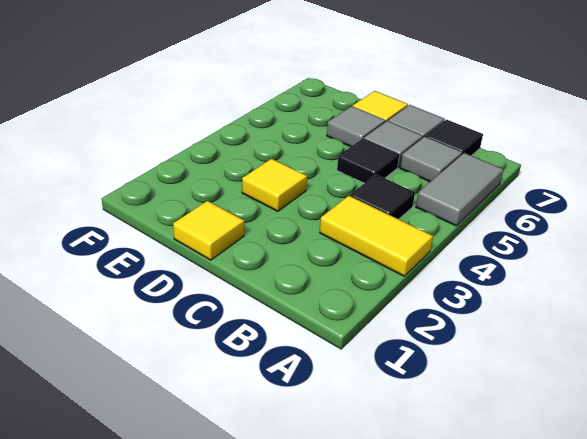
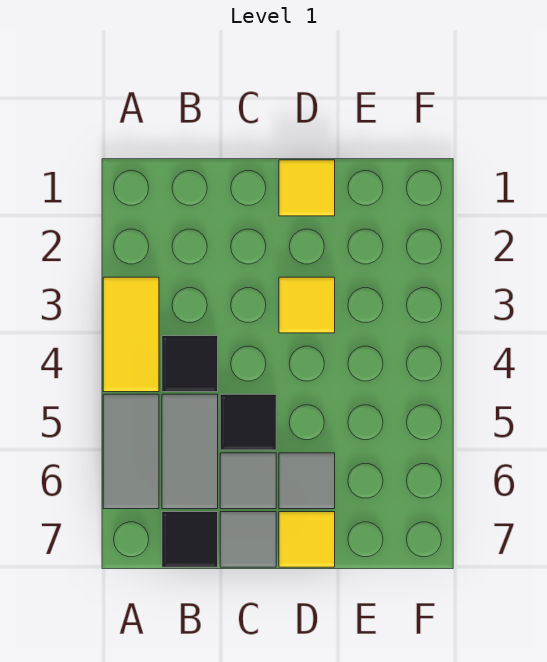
yellow tile A3:B3 level 1 -> yellow tile A3:A4 level 1
grey tile B6 level 1 -> grey tile B5:B6 level 1

